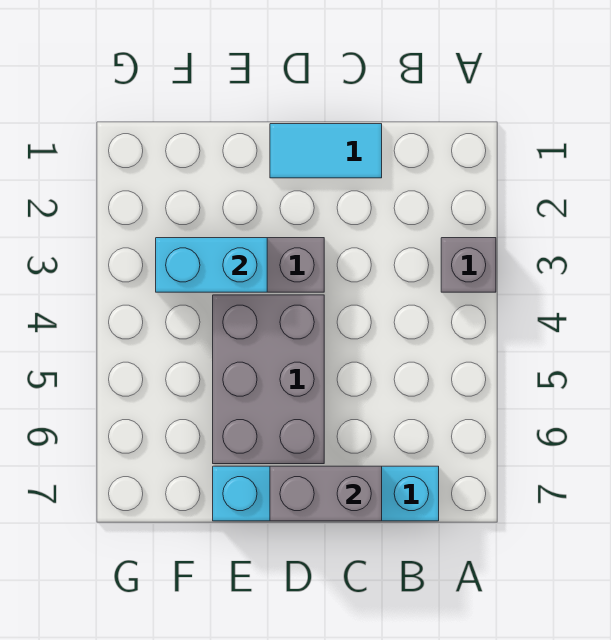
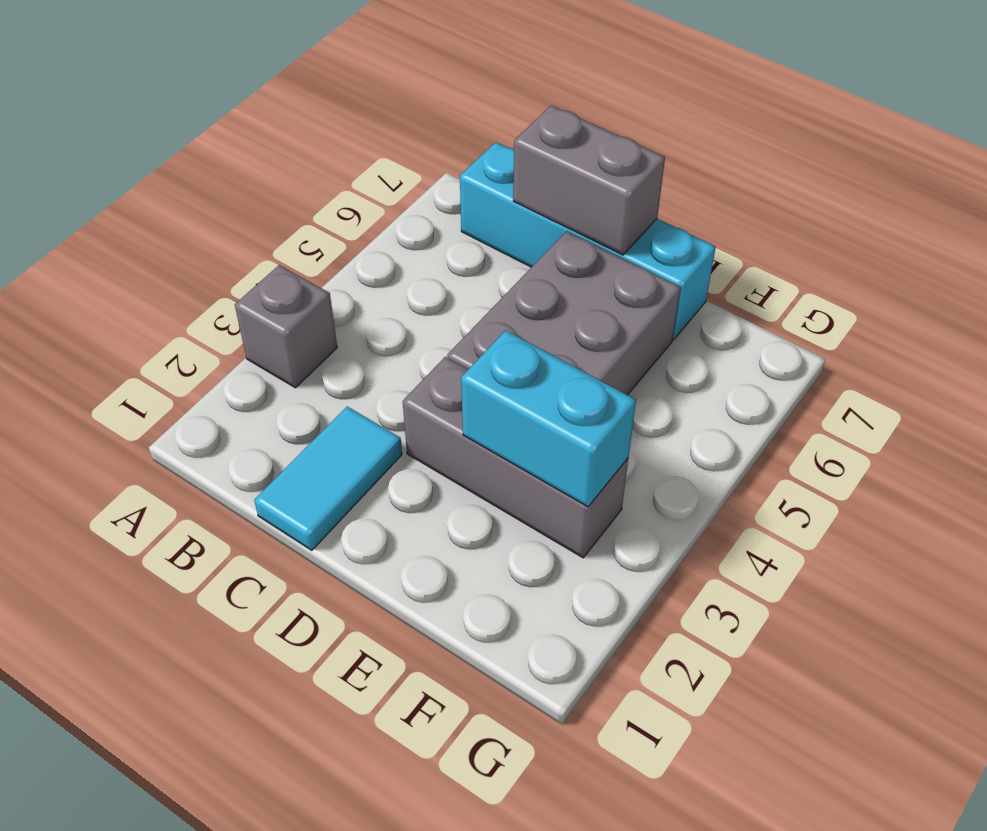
cyan tile C1:D1 level 1 -> cyan tile C1:C2 level 1

